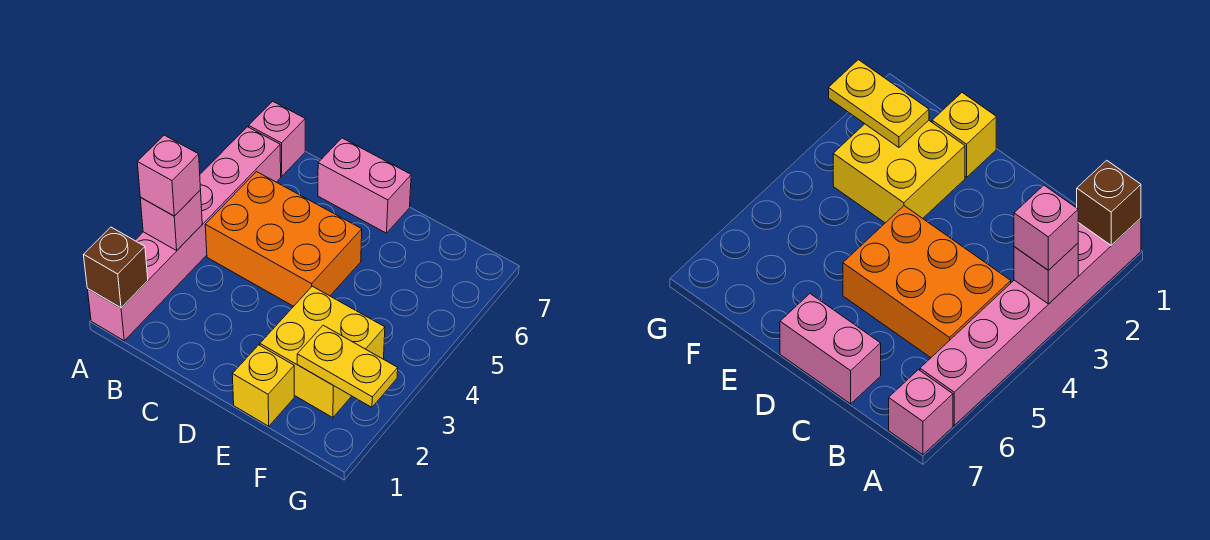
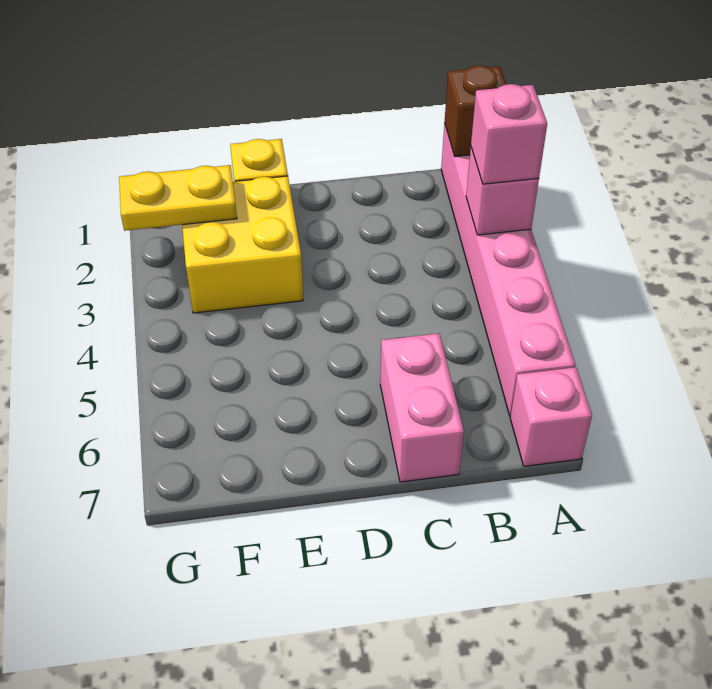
orange brick B4:D5 level 1 -> none
pink brick C7:D7 level 1 -> pink brick C6:C7 level 1

